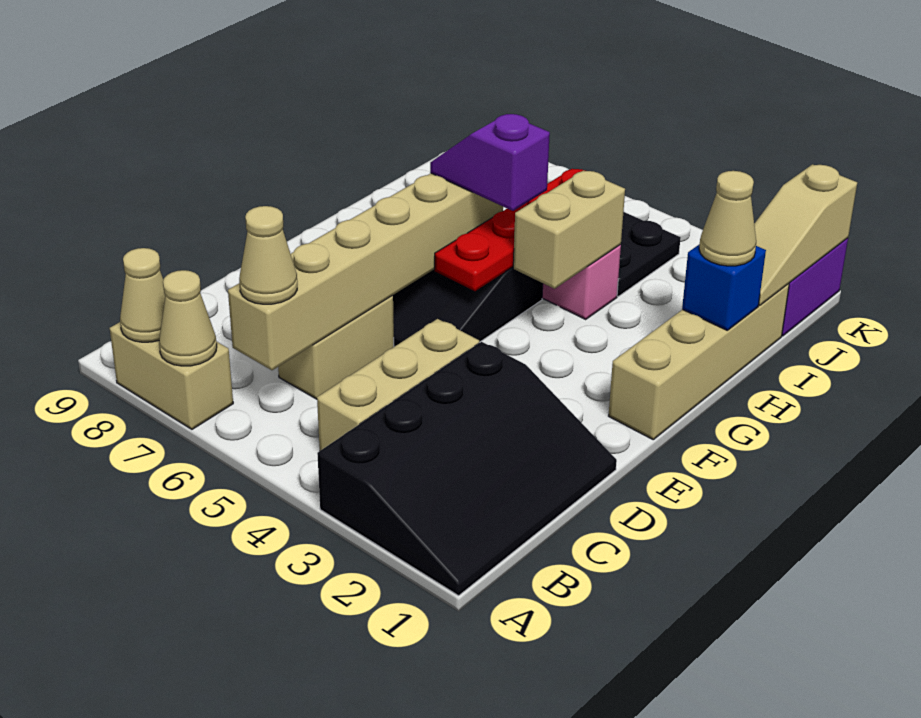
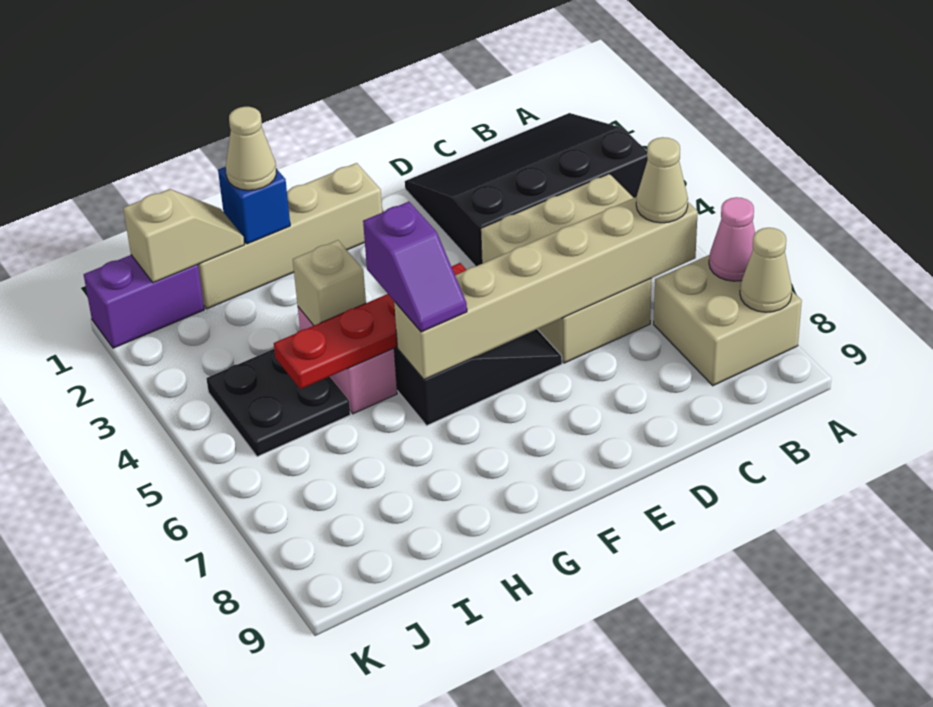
tan brick A7:A8 level 1 -> tan brick A7:B8 level 1
tan cone A7 level 2 -> pink cone A7 level 2
tan brick G4:H4 level 2 -> tan brick H4 level 2
tan slope I1:K1 level 2 top K -> tan slope I1:J1 level 2 top J

